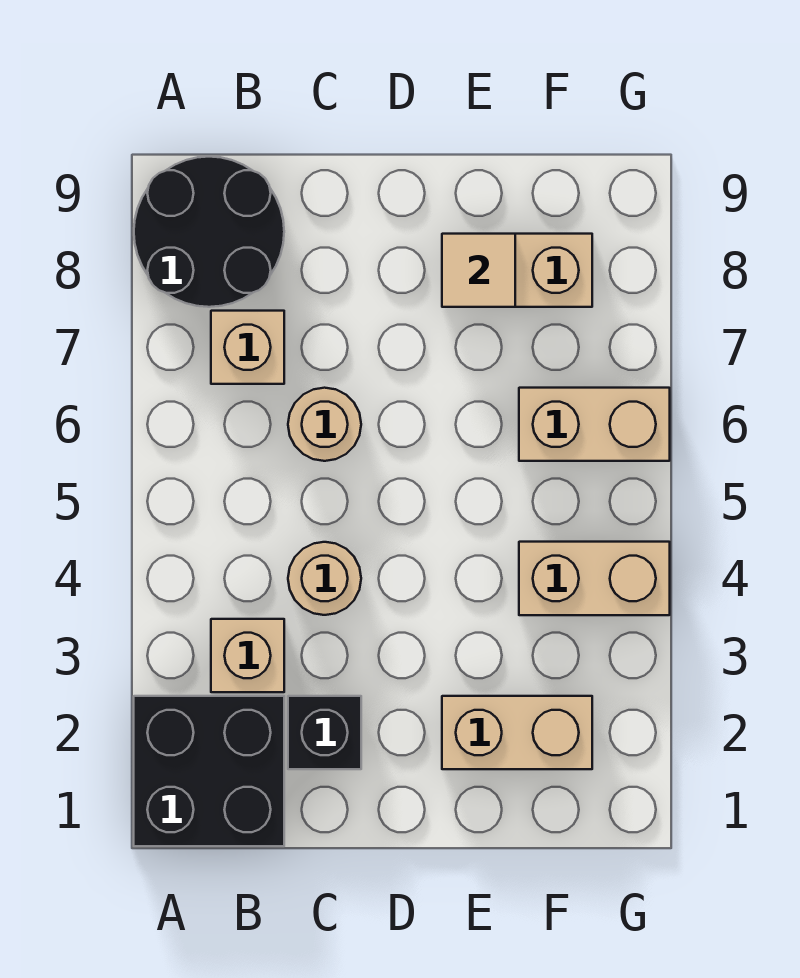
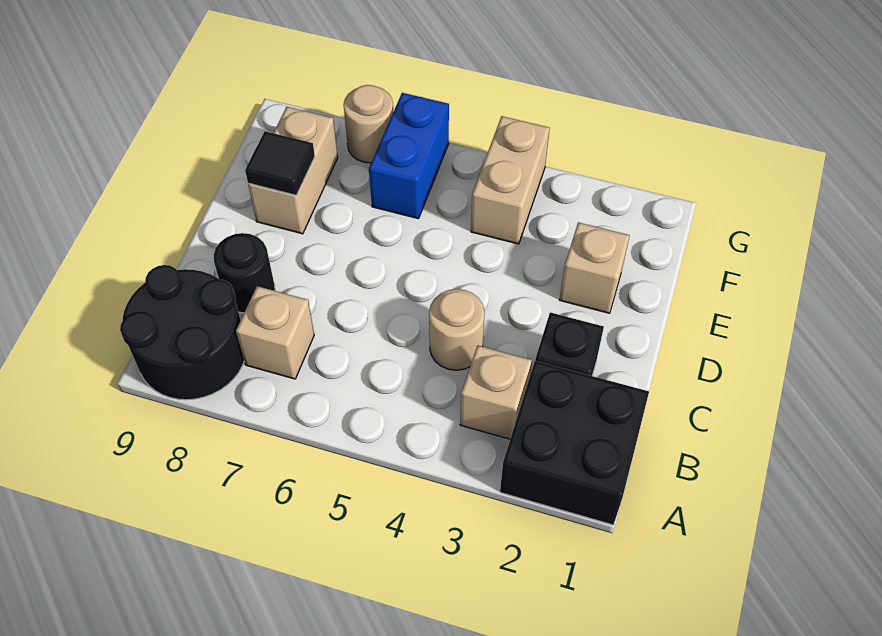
tan round brick C6 level 1 -> tan round brick G7 level 1
none -> black round brick C8 level 1
tan brick E2:F2 level 1 -> tan brick E2 level 1
tan tile E8 level 2 -> black tile E8 level 2
tan brick F6:G6 level 1 -> blue brick F6:G6 level 1

